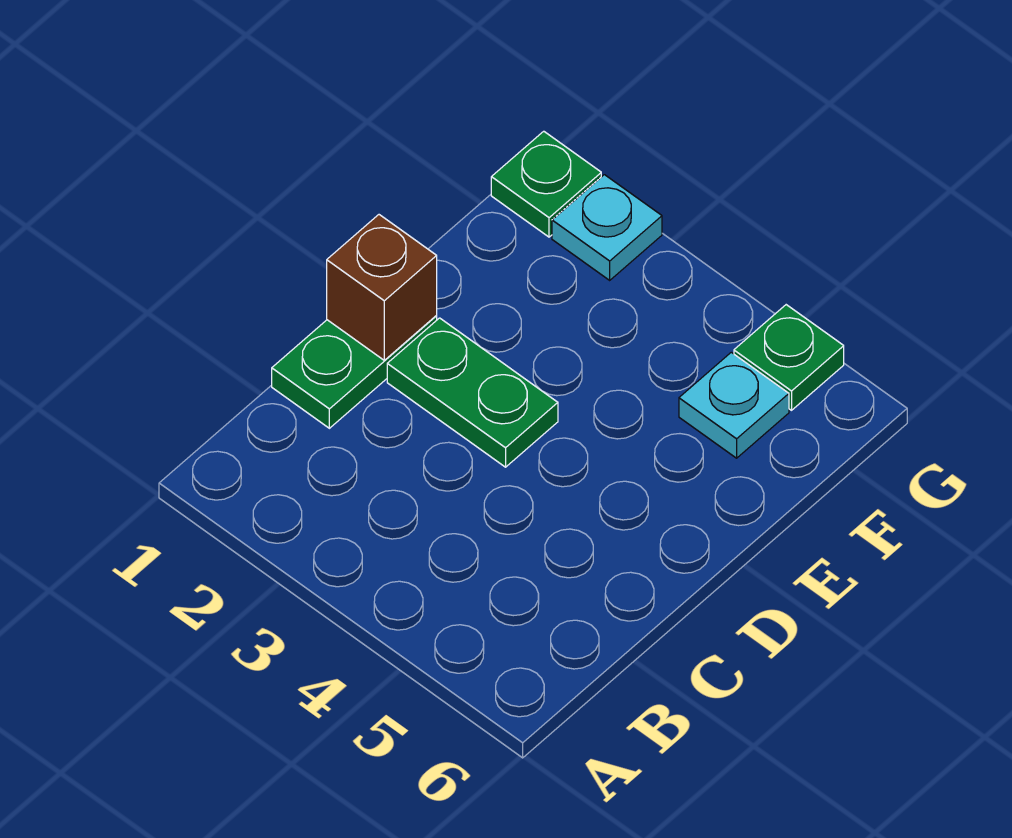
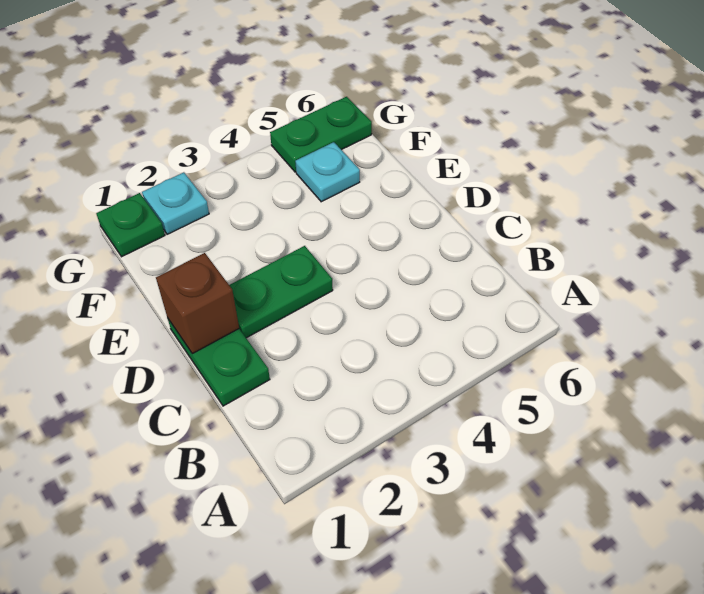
green plate G5 level 1 -> green plate G5:G6 level 1

